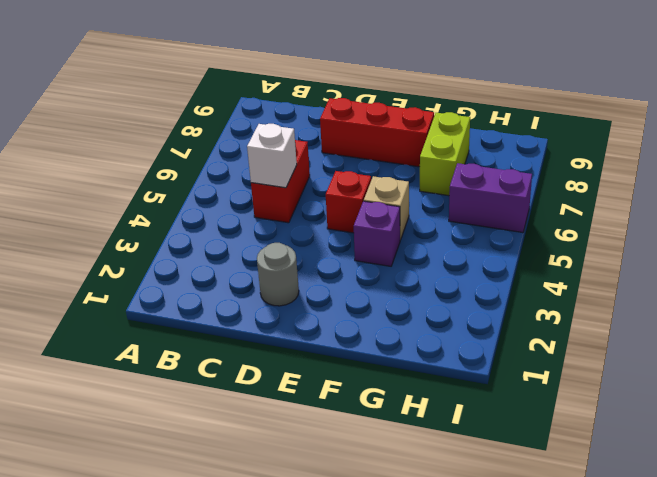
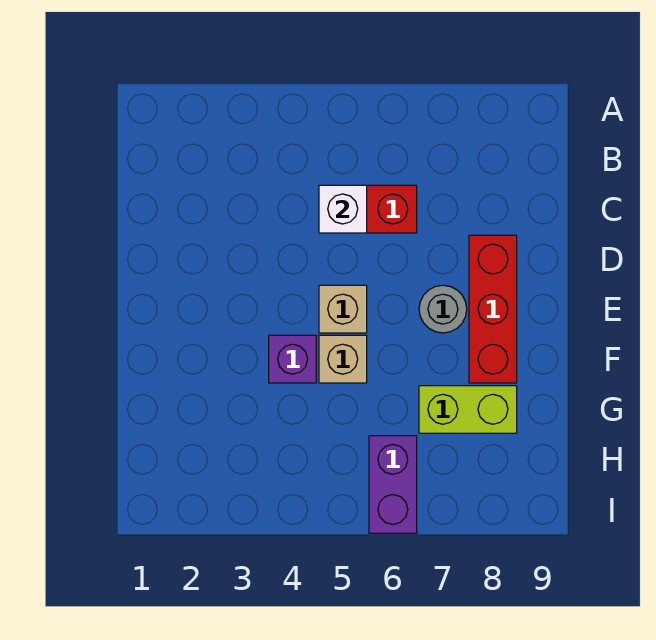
grey round brick D2 level 1 -> grey round brick E7 level 1
red brick E5 level 1 -> tan brick E5 level 1

